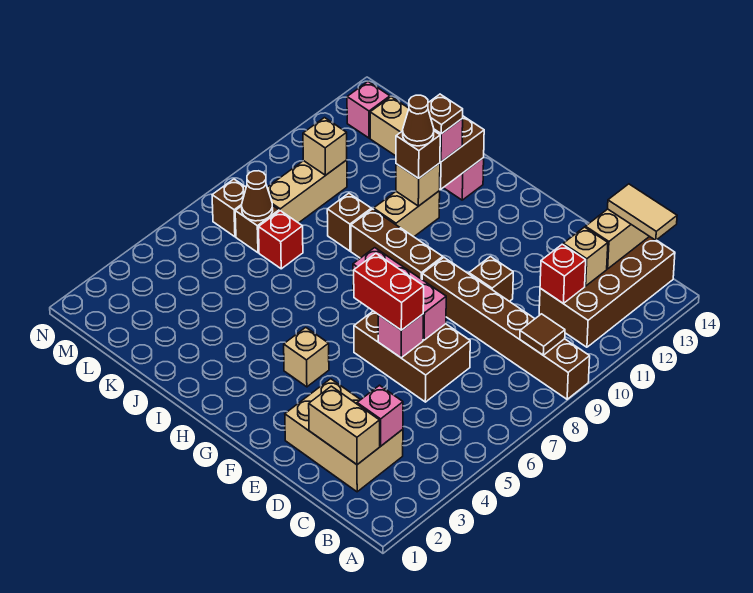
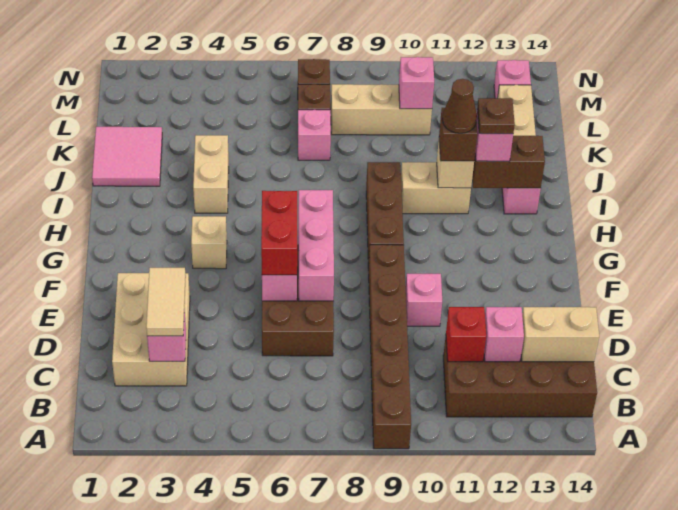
brown tile B9 level 2 -> none
tan tile B14:C14 level 3 -> tan tile C3:D3 level 3
tan brick C2:D2 level 2 -> tan brick I4:J4 level 1
tan brick C12 level 2 -> pink brick C12 level 2
brown brick E10 level 1 -> pink brick E10 level 1
none -> pink tile J1:K2 level 1
brown brick J9 level 1 -> none
red brick K7 level 1 -> pink brick K7 level 1
brown cone L7 level 2 -> none
tan brick L10 level 2 -> pink brick L10 level 2

